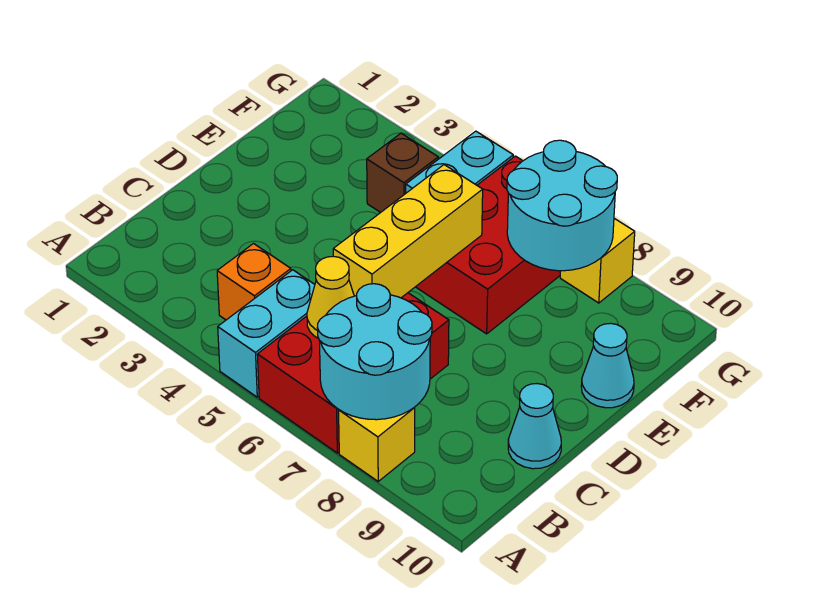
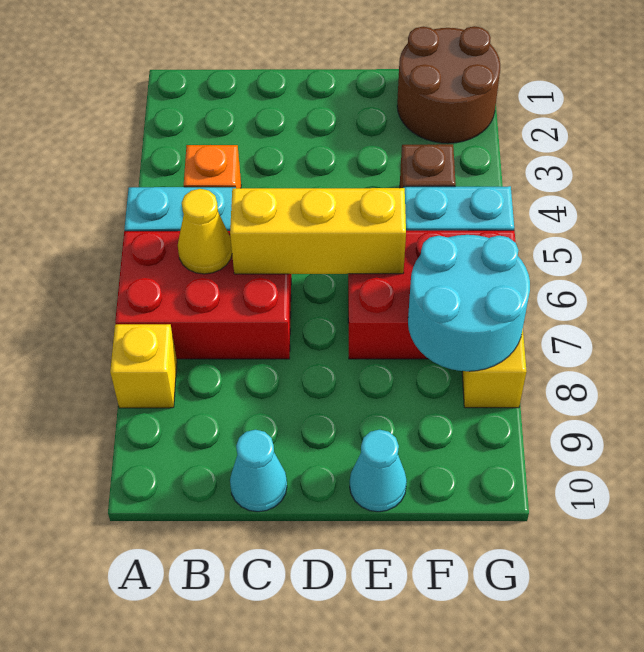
cyan round brick A7:B8 level 2 -> none
none -> brown round brick F1:G2 level 1

